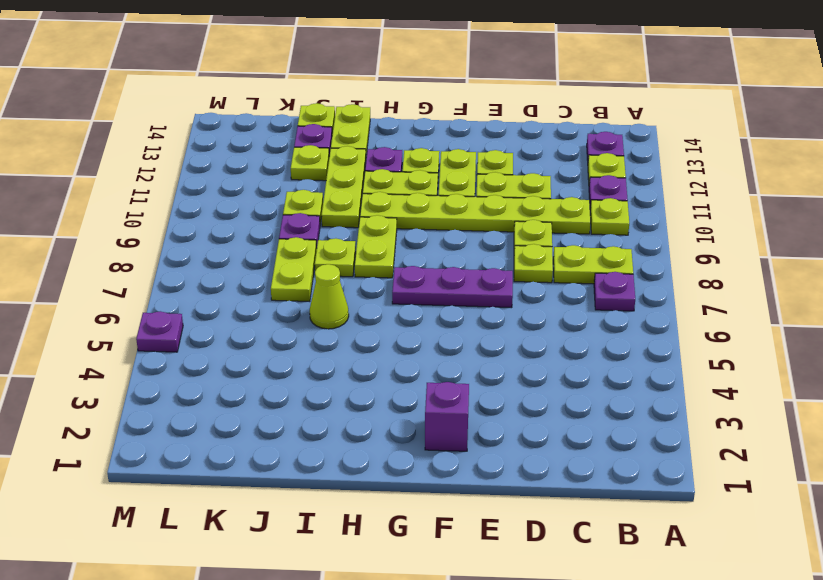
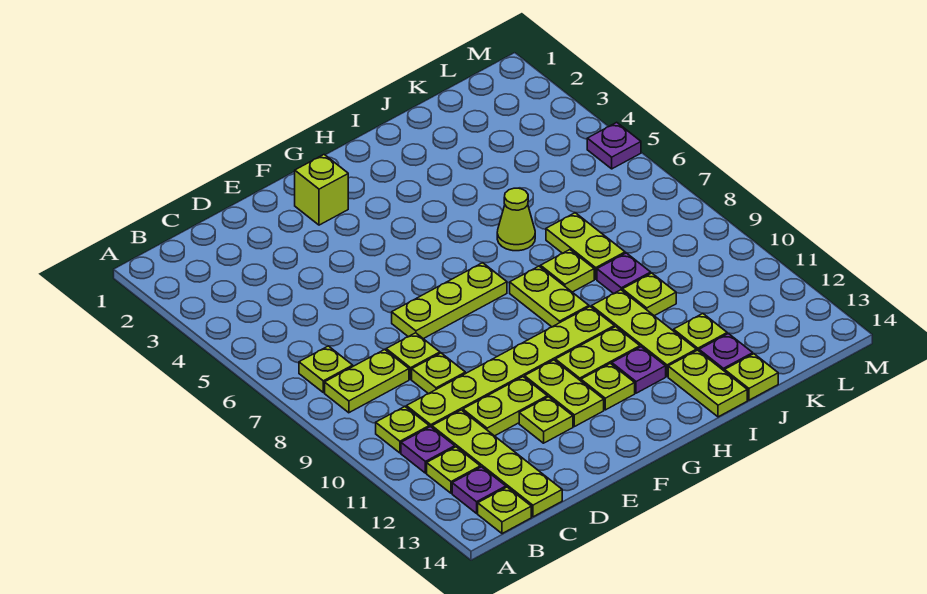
purple plate B7 level 1 -> lime plate B7 level 1
none -> lime plate B14 level 1
none -> lime plate C11:C14 level 1
purple plate E7:G7 level 1 -> lime plate E7:G7 level 1
purple brick F2 level 1 -> lime brick F2 level 1

